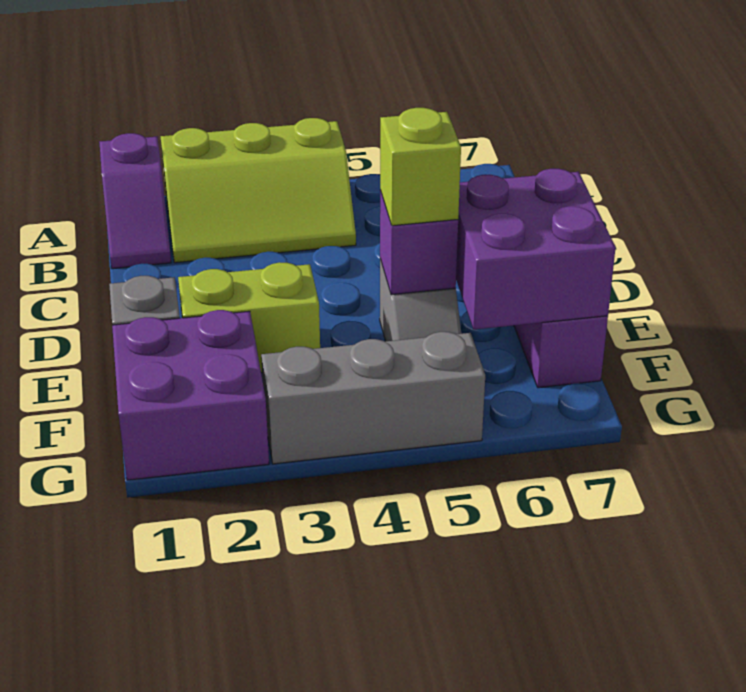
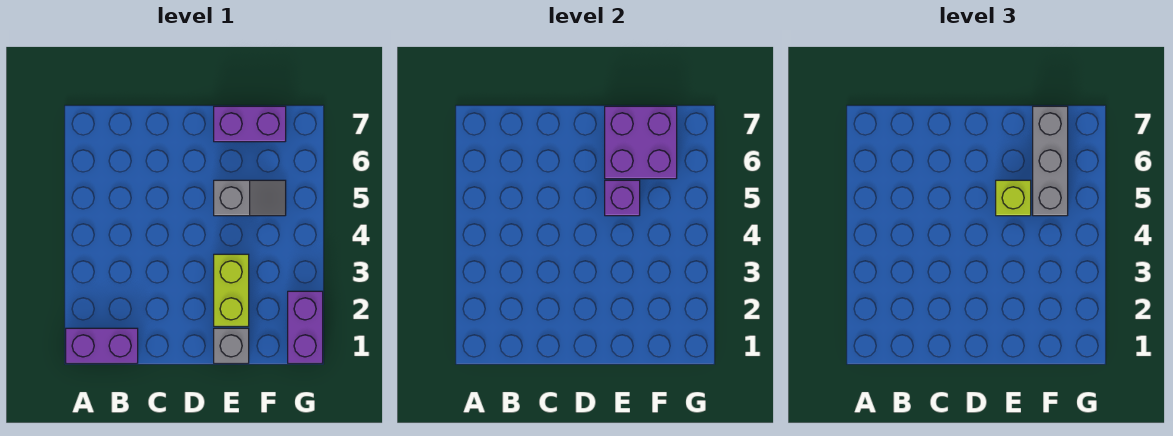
purple slope A1:B1 level 1 top A -> purple brick A1:B1 level 1
lime slope A2:B4 level 1 top A -> none
purple brick F1:G2 level 1 -> purple brick G1:G2 level 1
grey brick G3:G5 level 1 -> grey brick F5:F7 level 3

